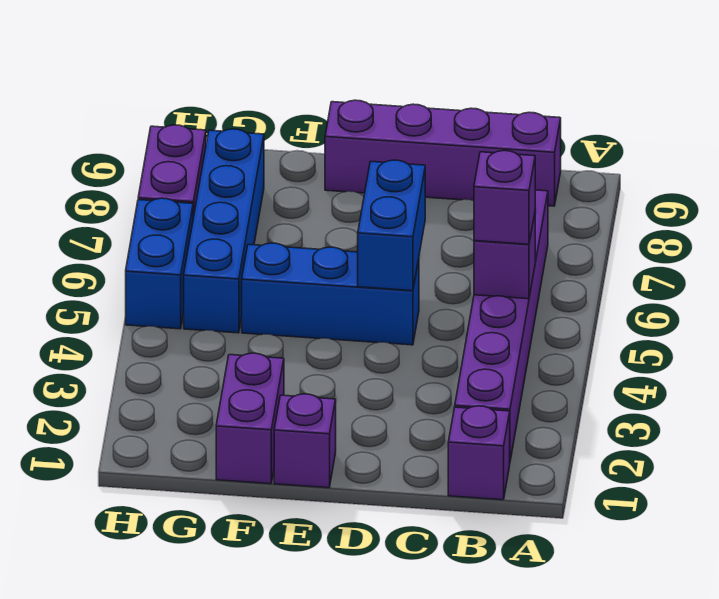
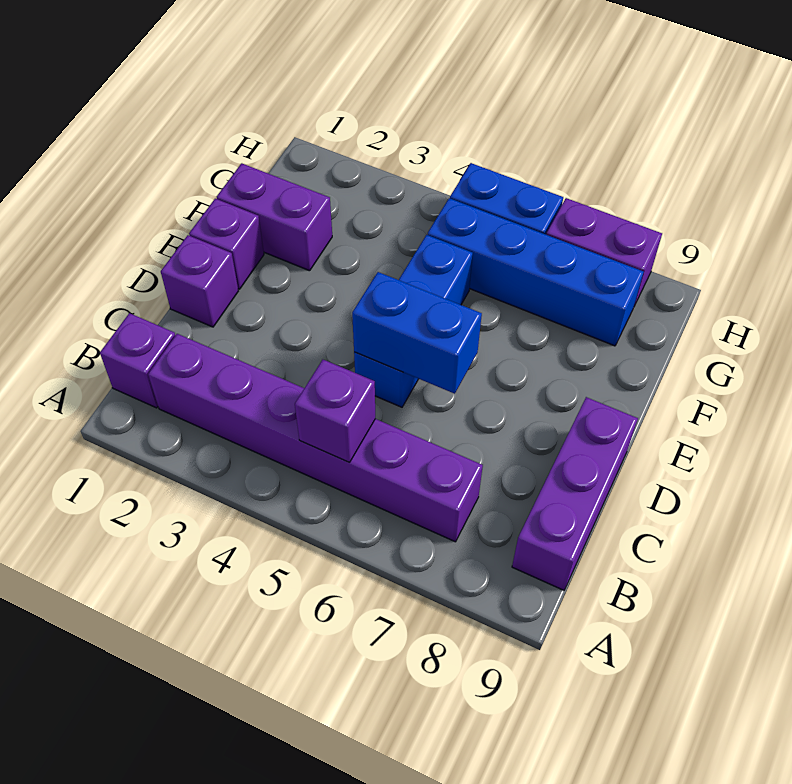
purple brick B5 level 3 -> purple brick D1 level 1
purple brick B9:E9 level 1 -> purple brick B9:D9 level 1

